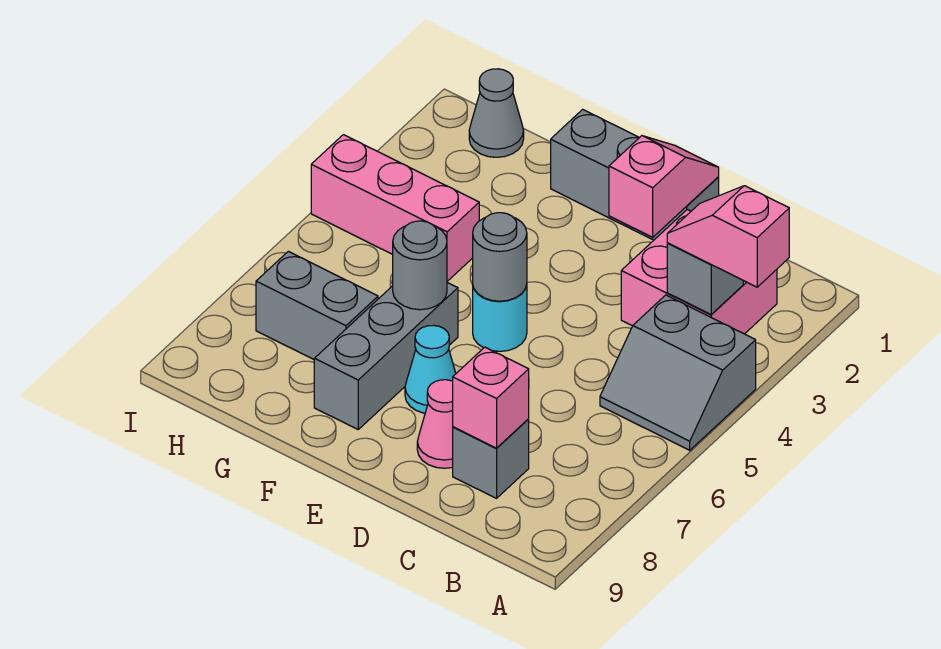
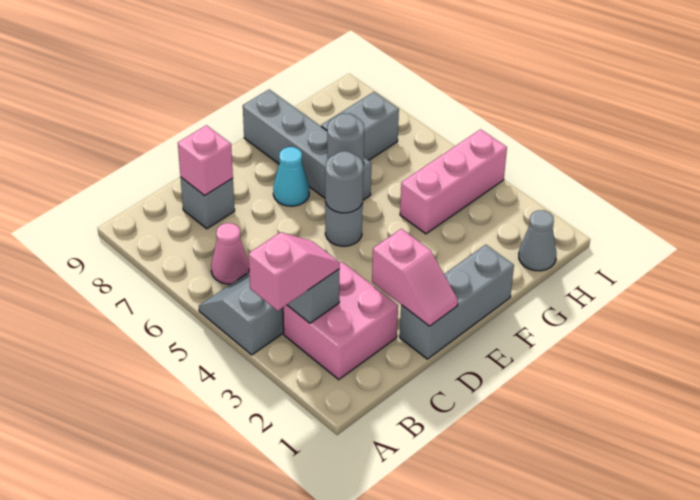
pink cone D8 level 1 -> pink cone B6 level 1
cyan round brick E5 level 1 -> grey round brick E5 level 1
grey brick F6:F8 level 1 -> grey brick F6:F9 level 1

